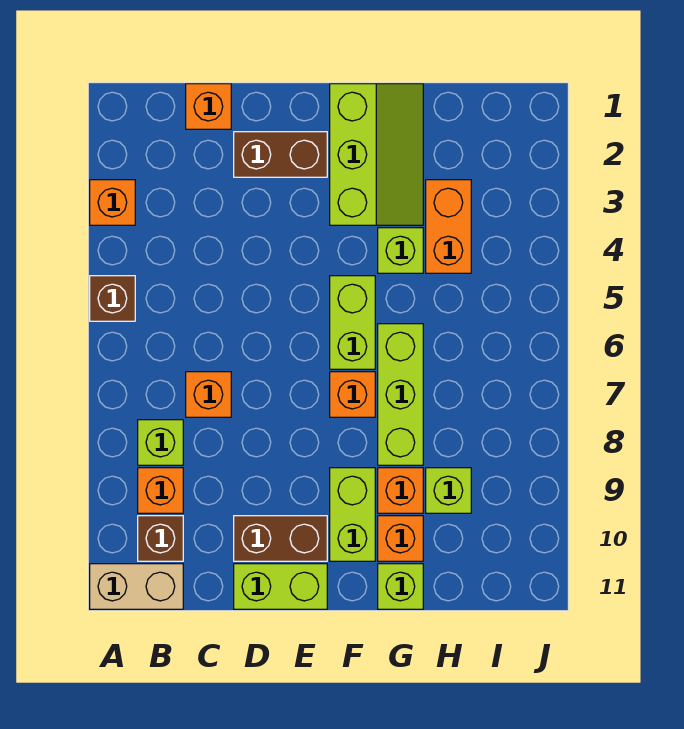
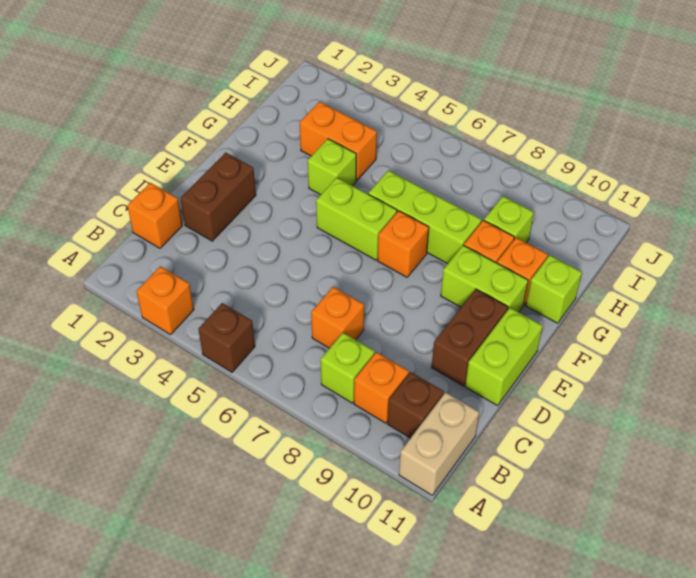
lime slope F1:G3 level 1 top F -> none

